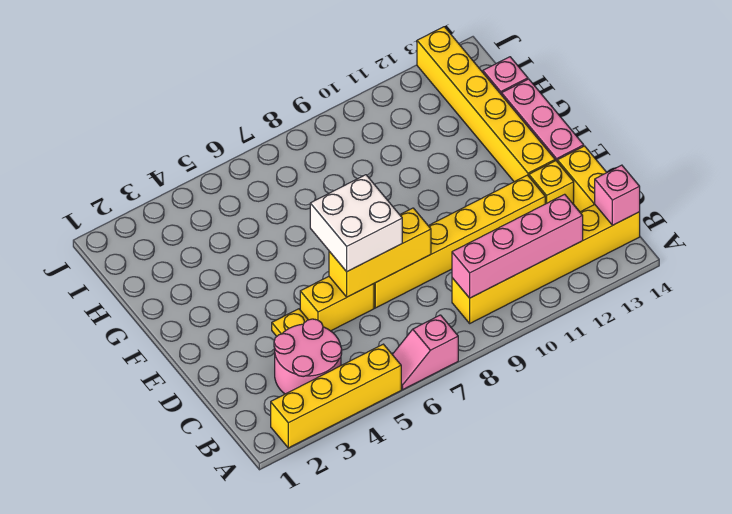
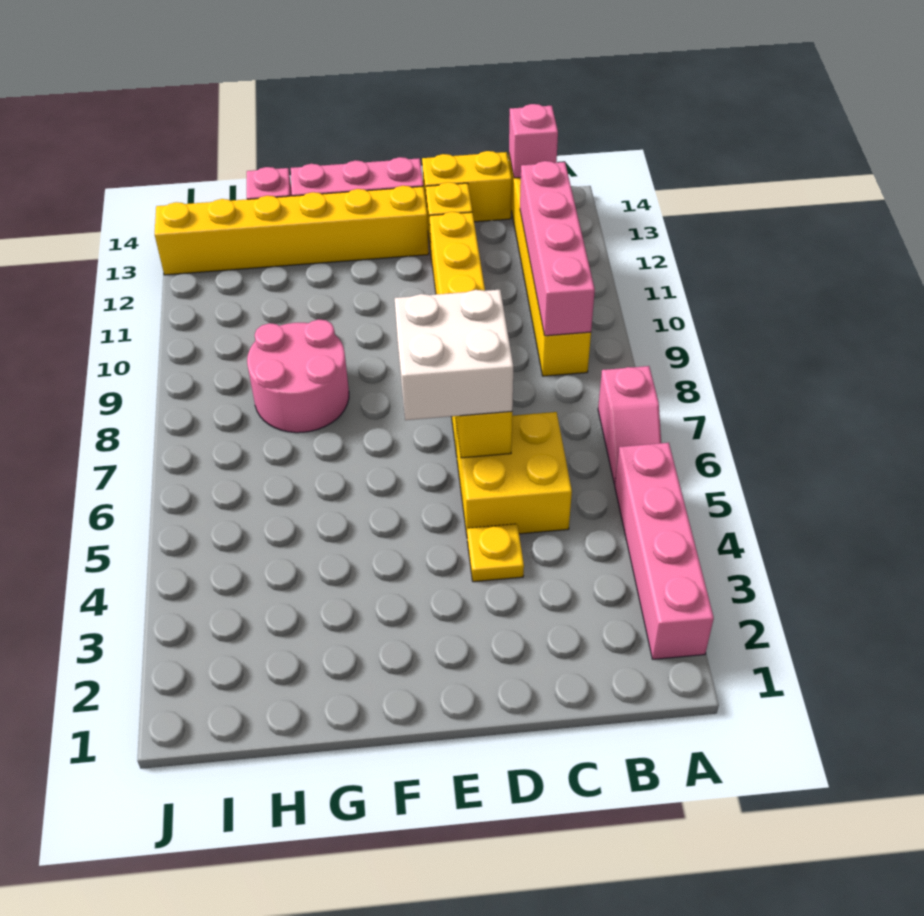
yellow brick A2:A5 level 1 -> pink brick A2:A5 level 1
pink round brick B3:C4 level 1 -> pink round brick G8:H9 level 1
yellow brick D5:D6 level 1 -> yellow brick C5:D6 level 1

